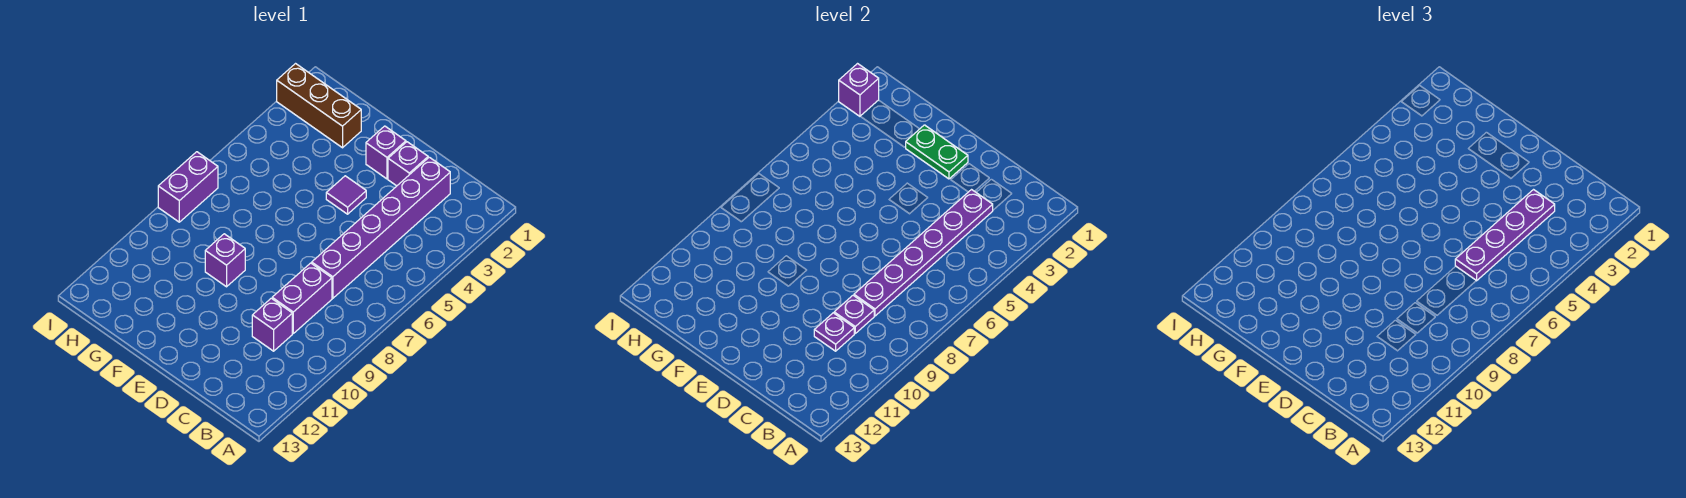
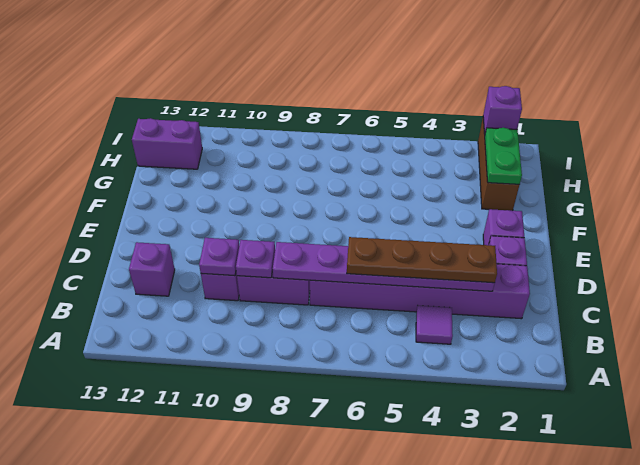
purple plate C3:C6 level 3 -> brown plate C3:C6 level 3
green plate E2:F2 level 2 -> green plate G2:H2 level 2
purple tile E4 level 1 -> purple tile B4 level 1
purple brick F9 level 1 -> purple brick C12 level 1
purple brick I7:I8 level 1 -> purple brick H12:H13 level 1

